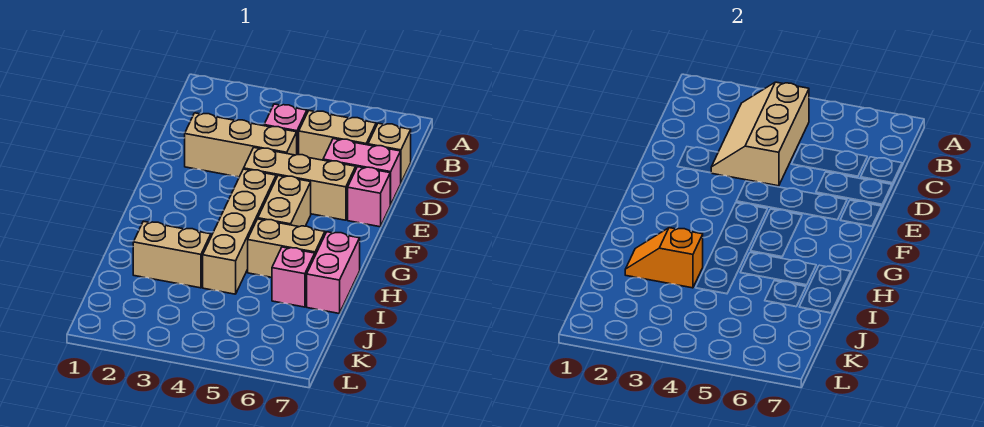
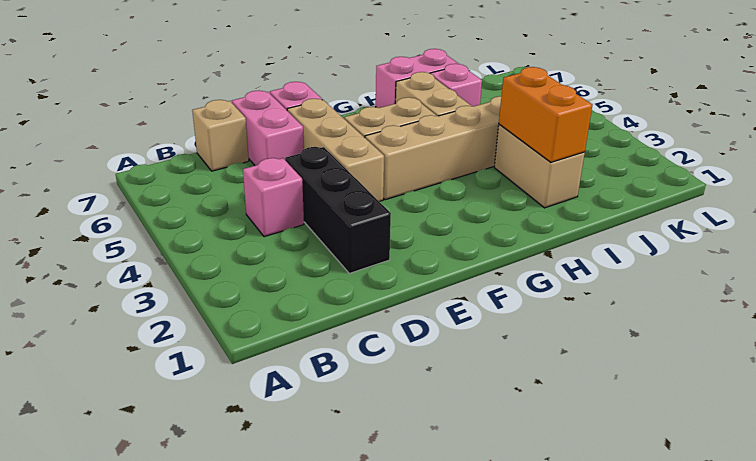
tan slope B3:D4 level 2 top 4 -> none
tan brick C5:C6 level 1 -> none
tan brick D2:D4 level 1 -> black brick D2:D4 level 1
orange slope I2:I3 level 2 top 3 -> orange brick I2:I3 level 2

